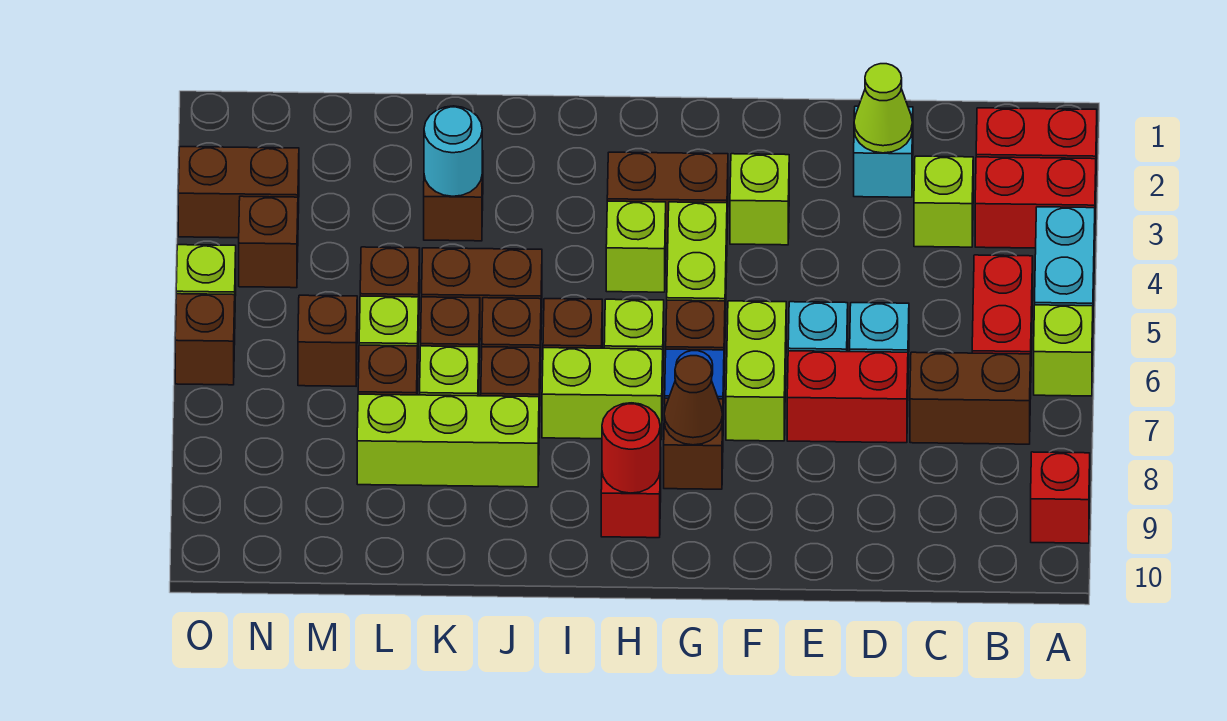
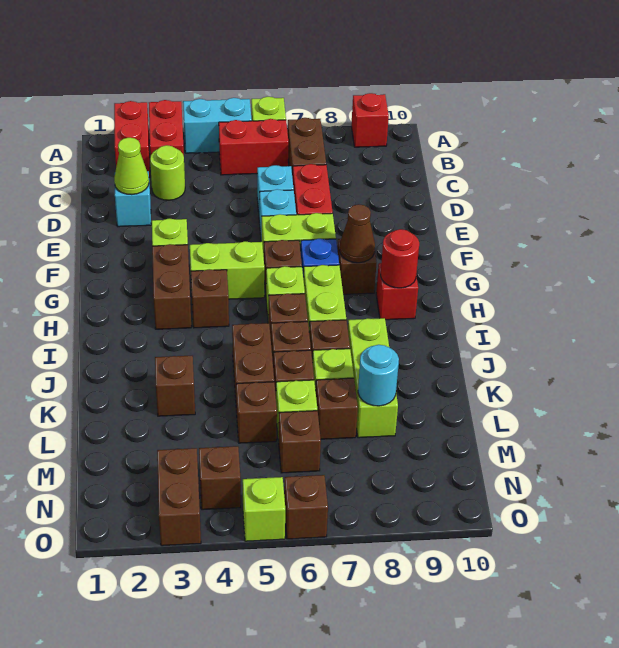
lime brick C3 level 1 -> lime round brick C3 level 1
lime brick H4 level 1 -> brown brick H4 level 1
cyan round brick K3 level 2 -> cyan round brick L8 level 2

